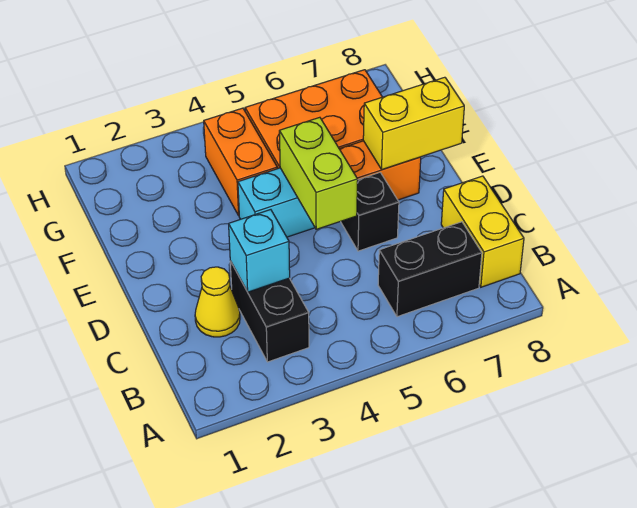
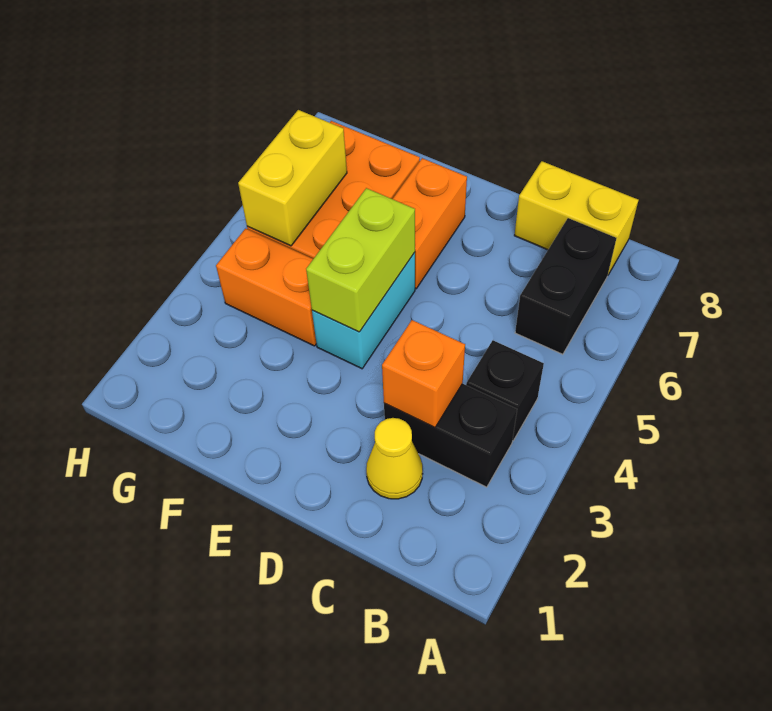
cyan brick C3 level 2 -> orange brick C3 level 2
lime brick D5:E5 level 2 -> lime brick E4:E5 level 2
black brick D6 level 1 -> black brick B4 level 1
yellow brick E7:E8 level 2 -> yellow brick G5:G6 level 2

